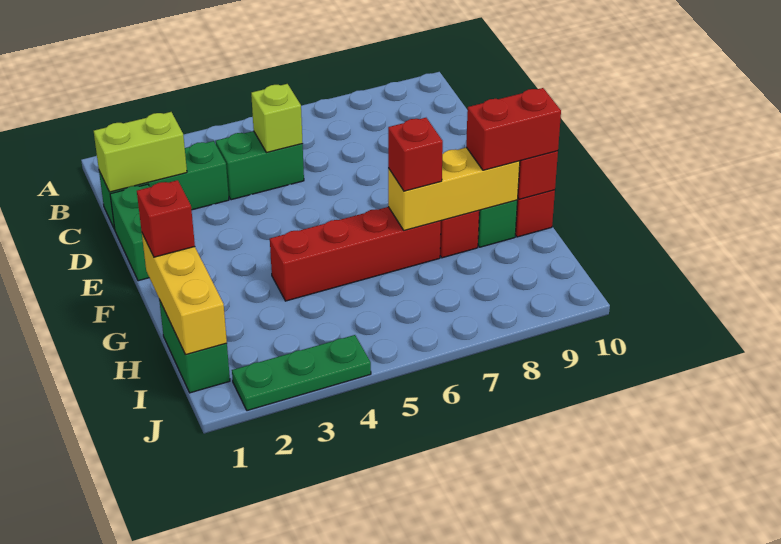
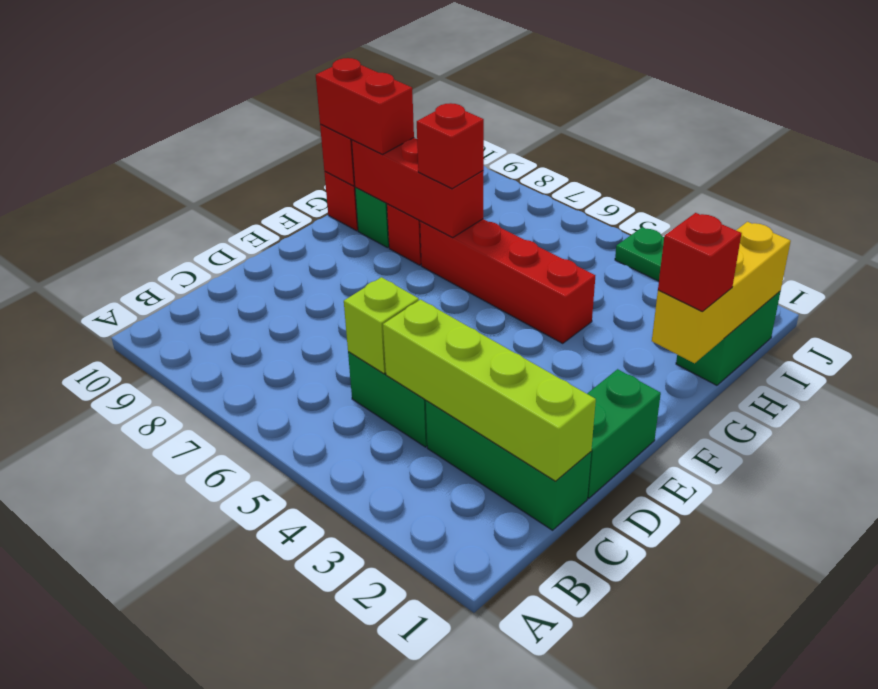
lime brick C1:C2 level 2 -> lime brick C1:C4 level 2
yellow brick G7:G9 level 2 -> red brick G7:G9 level 2

